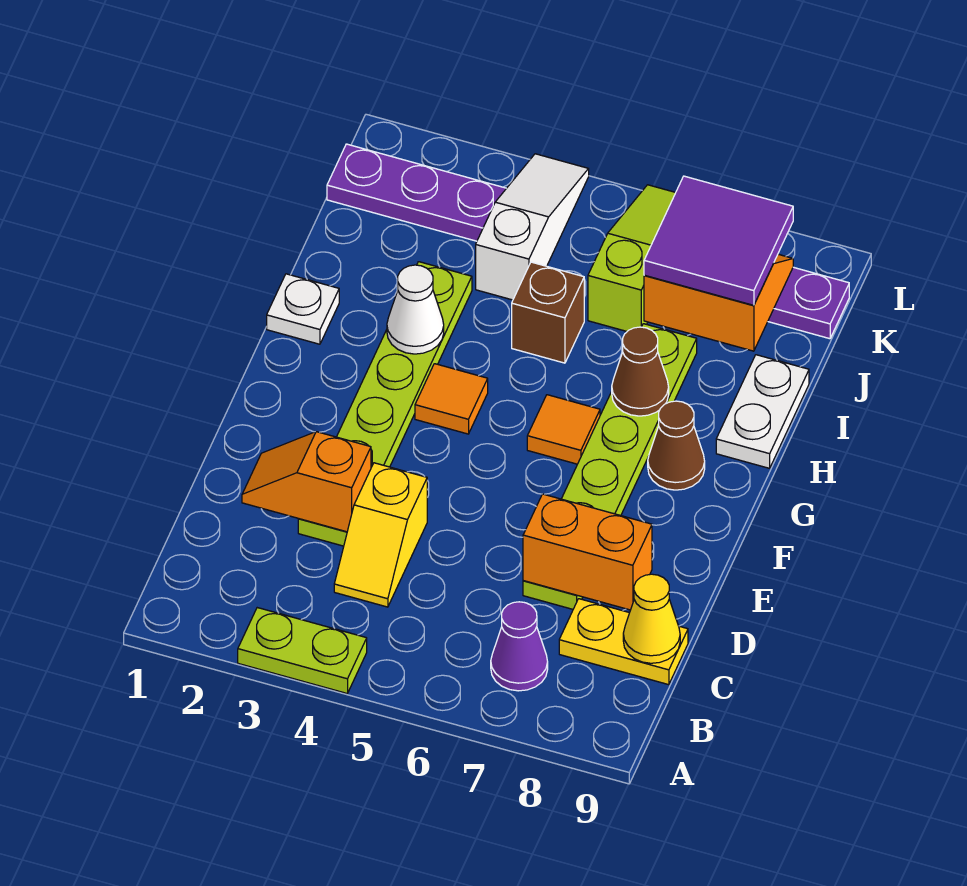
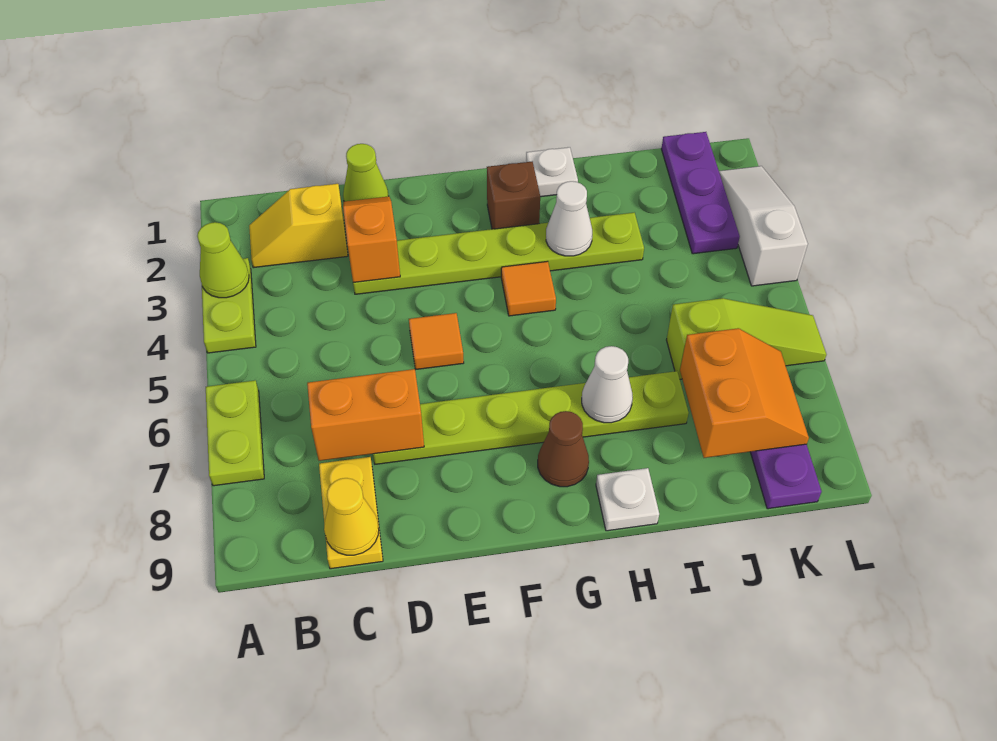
none -> lime cone A3 level 2
none -> lime plate A6:A7 level 1
purple cone B7 level 1 -> none
yellow slope C4:D4 level 1 top D -> yellow slope B2:C2 level 1 top C
none -> lime cone D1 level 1
orange brick D7:D8 level 2 -> orange brick C7:D7 level 2
orange tile G6 level 1 -> orange tile E5 level 1
brown cone H7 level 2 -> white cone H7 level 2
white plate H9:I9 level 1 -> white plate H9 level 1
brown brick I5 level 1 -> brown brick G2 level 1
white slope J4:L4 level 1 top J -> white slope L2:L4 level 1 top 4
purple tile J7:K8 level 3 -> none

